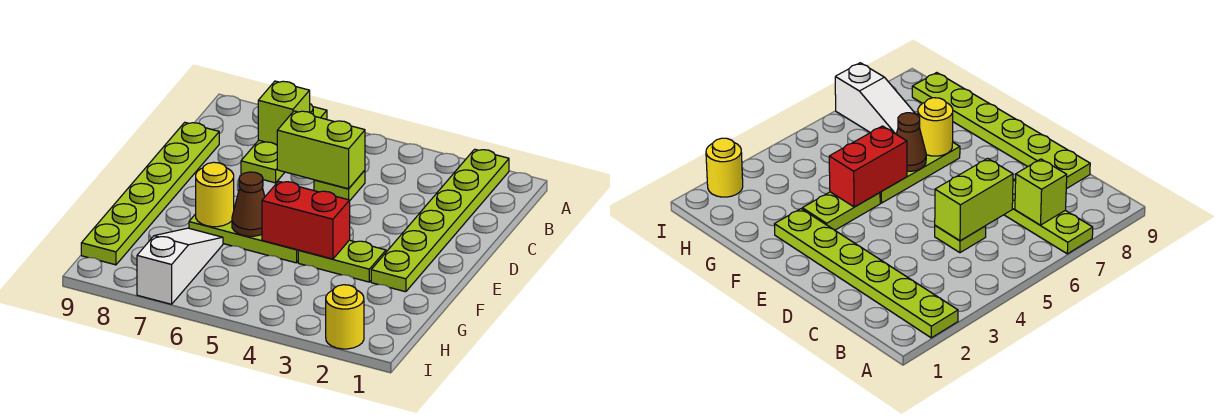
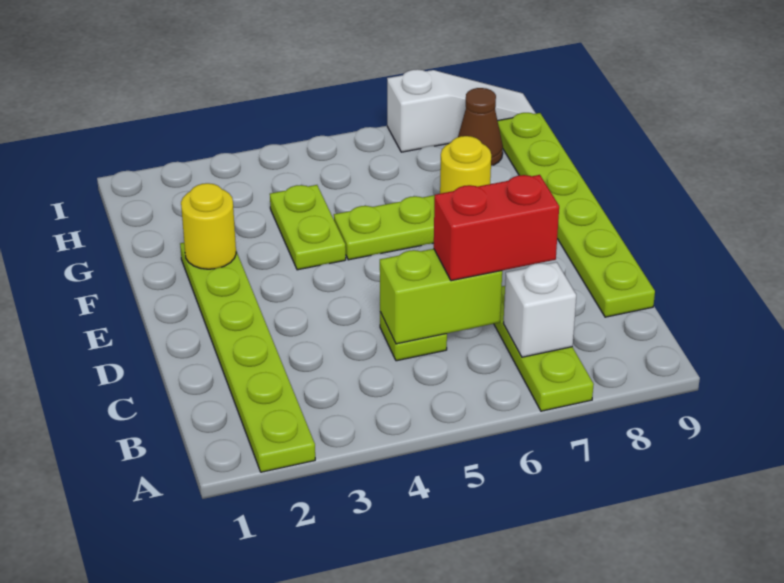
lime brick B7 level 2 -> white brick B7 level 2
lime plate F3:F4 level 1 -> lime plate F4:G4 level 1
red brick F4:F5 level 2 -> red brick C6:C7 level 3
brown cone F6 level 2 -> brown cone H8 level 1
white slope G7:I7 level 1 top I -> white slope I7:I9 level 1 top 7
yellow round brick I2 level 1 -> yellow round brick F2 level 2

